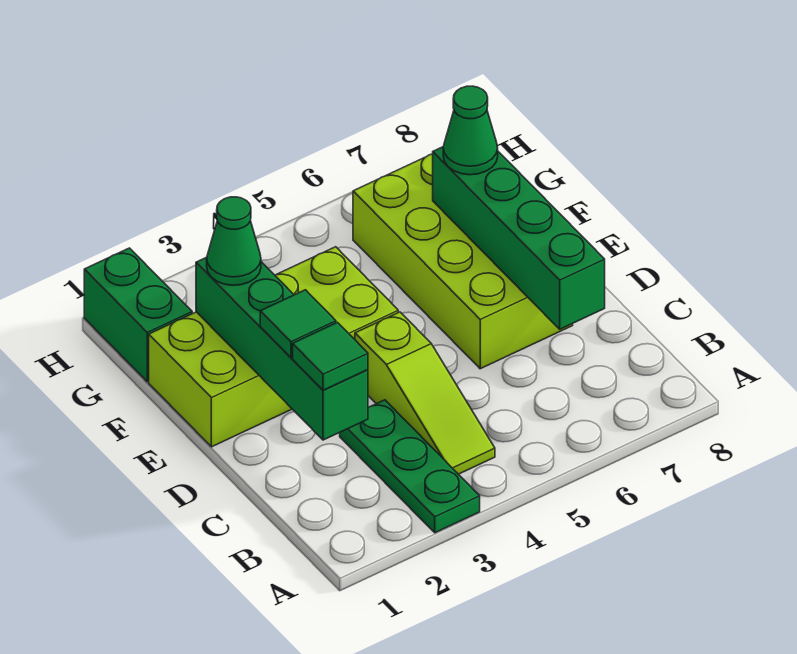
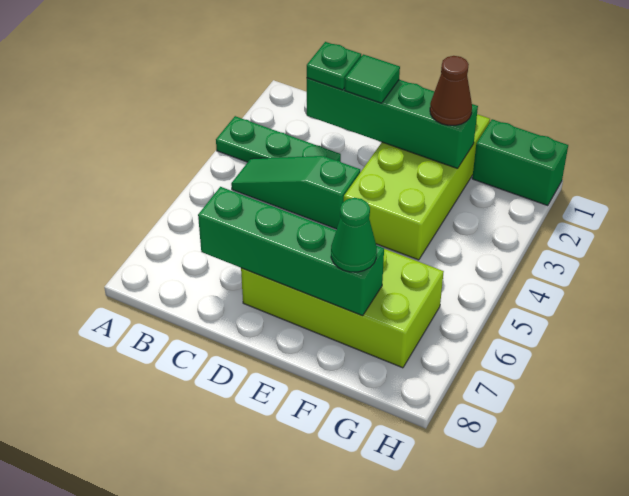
lime slope B4:D4 level 1 top D -> green slope B4:D4 level 1 top D
green tile C2 level 3 -> green plate C2 level 3
green cone F2 level 3 -> brown cone F2 level 3

